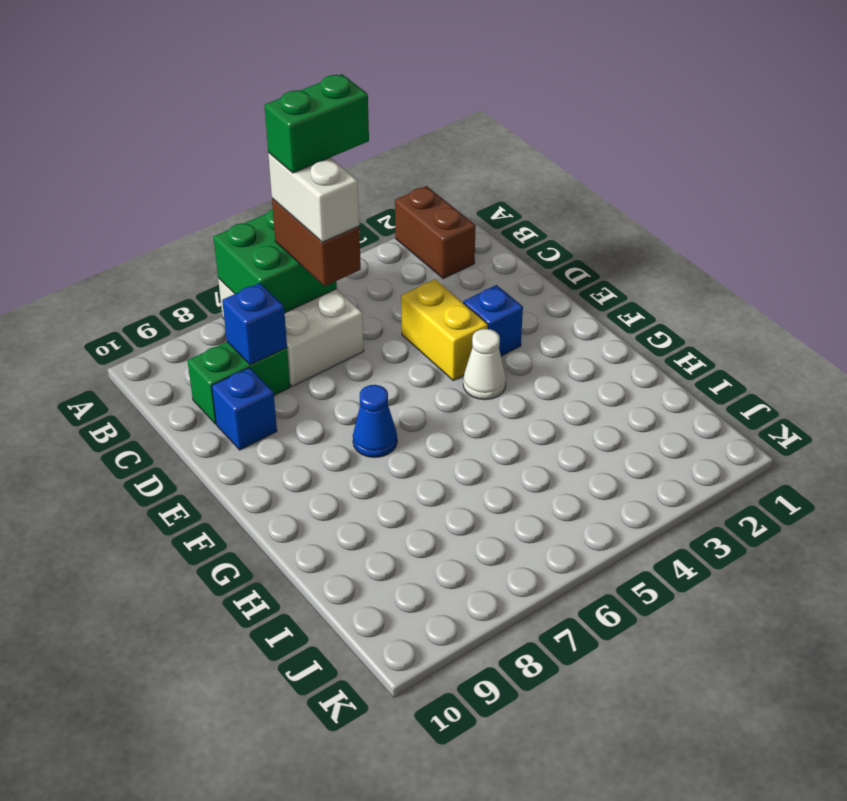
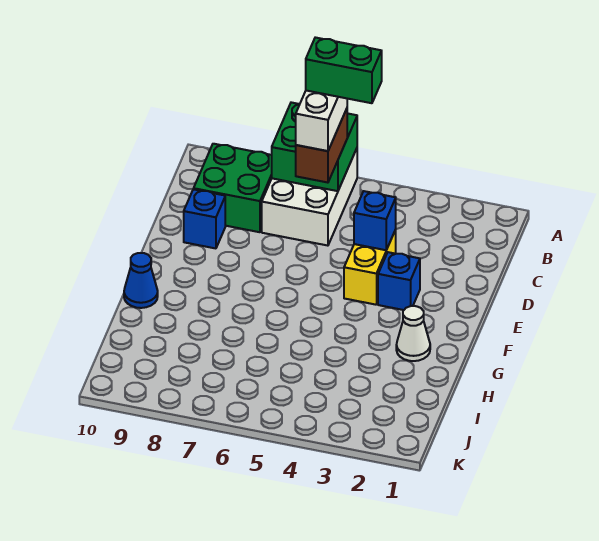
brown brick A2:B2 level 1 -> none
green brick C8:C9 level 1 -> green brick B8:C9 level 1
blue brick C8 level 2 -> blue brick D4 level 2
white cone F4 level 1 -> white cone G2 level 1
blue cone F7 level 1 -> blue cone G10 level 1

